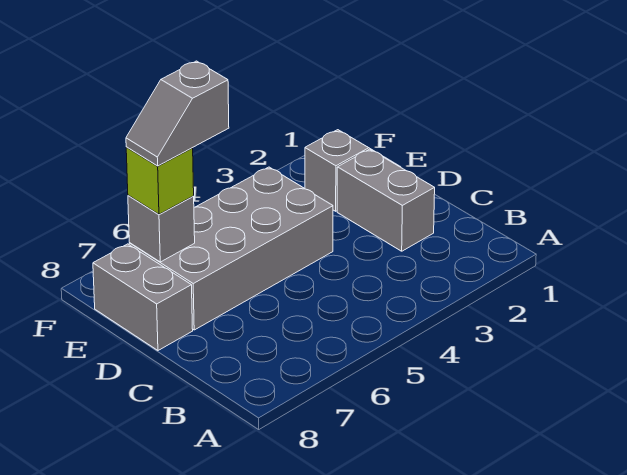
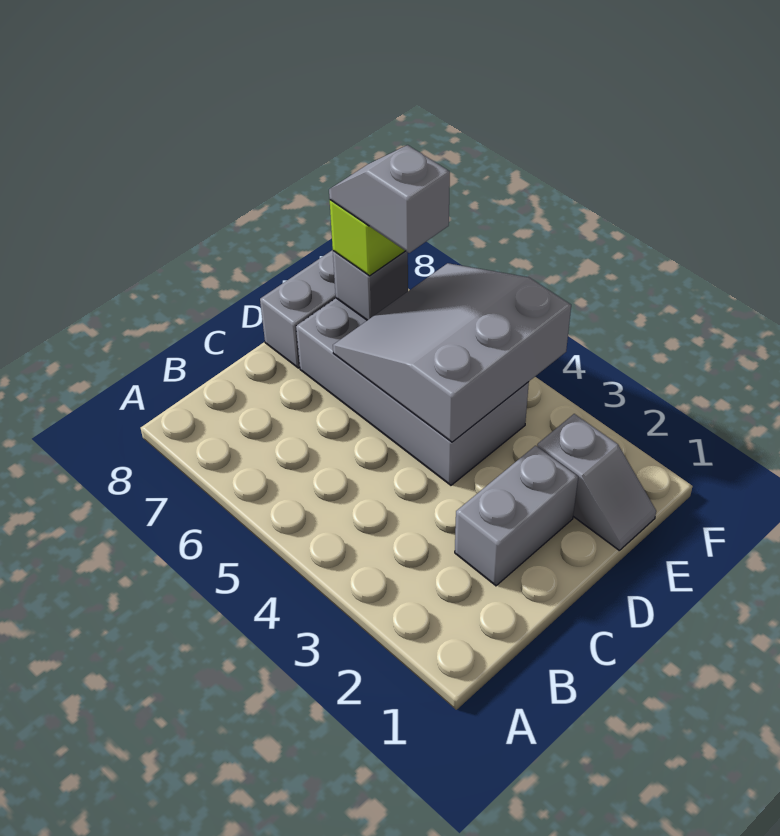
none -> grey slope D4:F6 level 2 top 4

